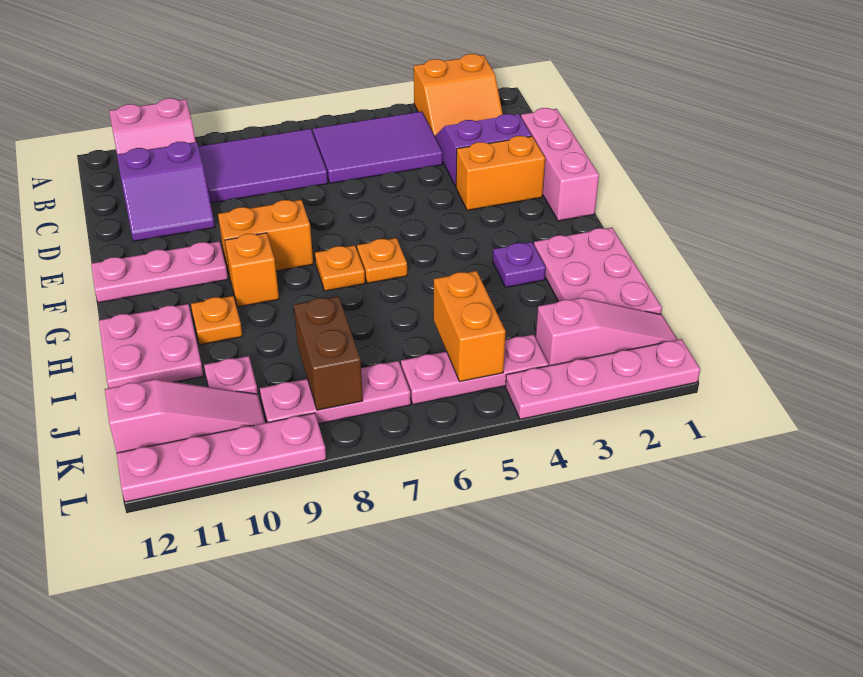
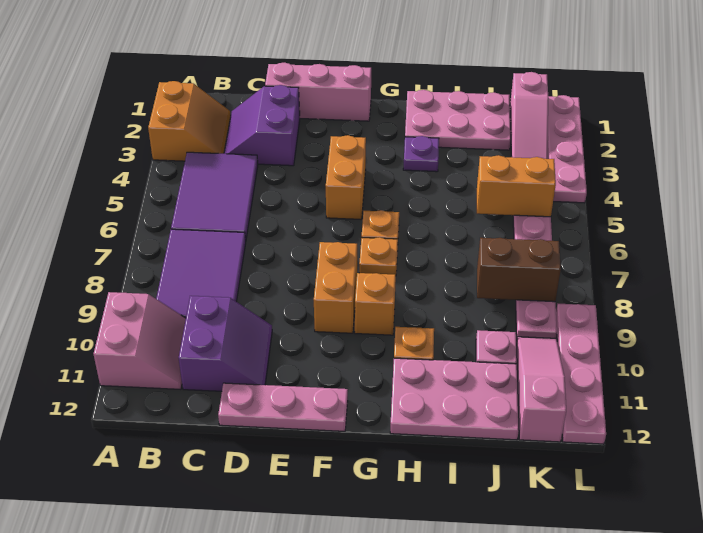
orange brick E2:E3 level 1 -> orange brick F4:F5 level 1
pink plate F10:F12 level 1 -> pink plate D12:F12 level 1
pink plate H11:I12 level 1 -> pink plate H11:J12 level 1
pink slope K1:K3 level 1 top 3 -> pink slope K1:K3 level 1 top 1

